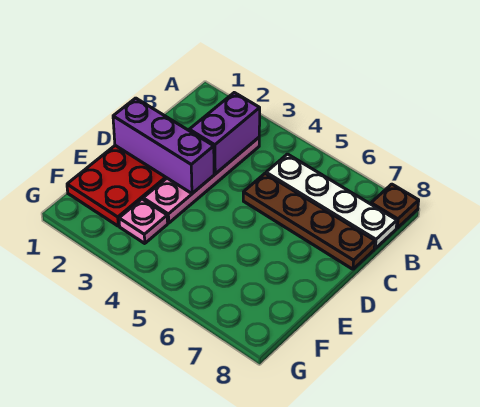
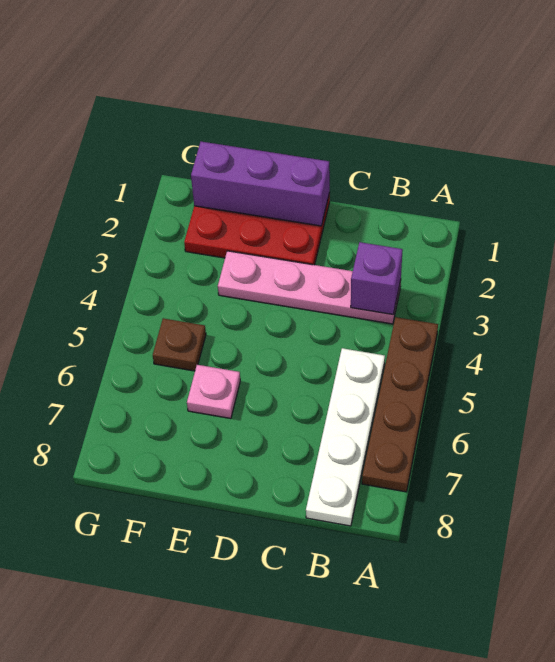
brown plate A8 level 1 -> brown plate F5 level 1
purple brick B3:C3 level 2 -> purple brick B3 level 2
brown plate C5:C8 level 1 -> brown plate A4:A7 level 1
purple brick D1:D3 level 2 -> purple brick D1:F1 level 2
pink plate F3 level 1 -> pink plate E6 level 1

